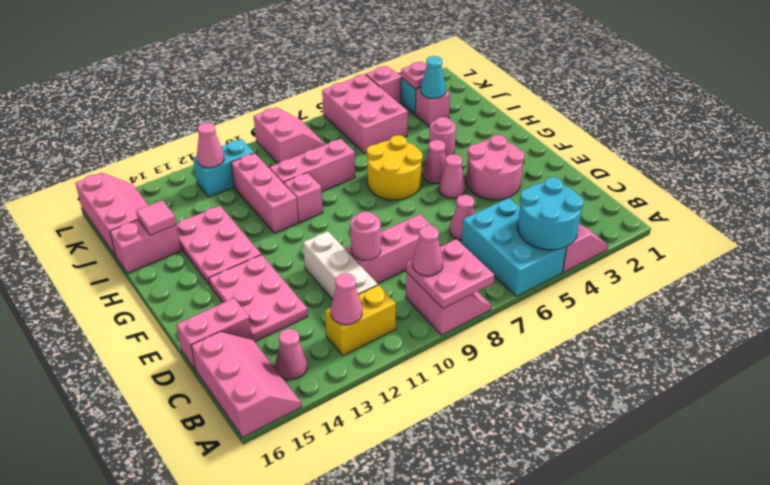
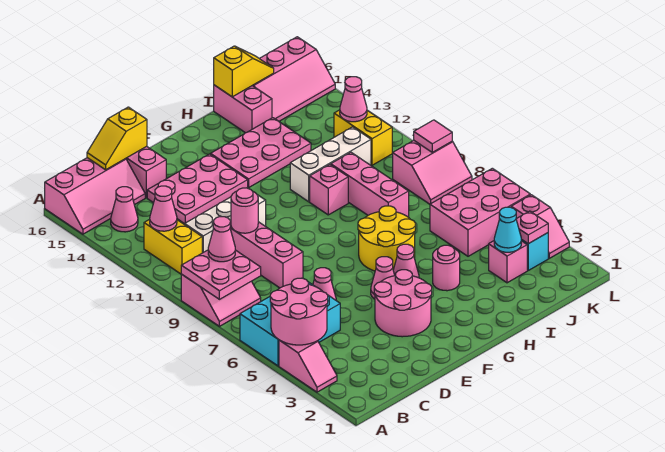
cyan round brick A4:B5 level 2 -> pink round brick A4:B5 level 2
none -> yellow slope C16:D16 level 2 top D
pink brick H11:J11 level 1 -> white brick H11:J11 level 1
pink tile I15 level 2 -> pink tile L9 level 2
none -> yellow slope I16:J16 level 2 top I
cyan brick K11:K12 level 1 -> yellow brick K11:K12 level 1

